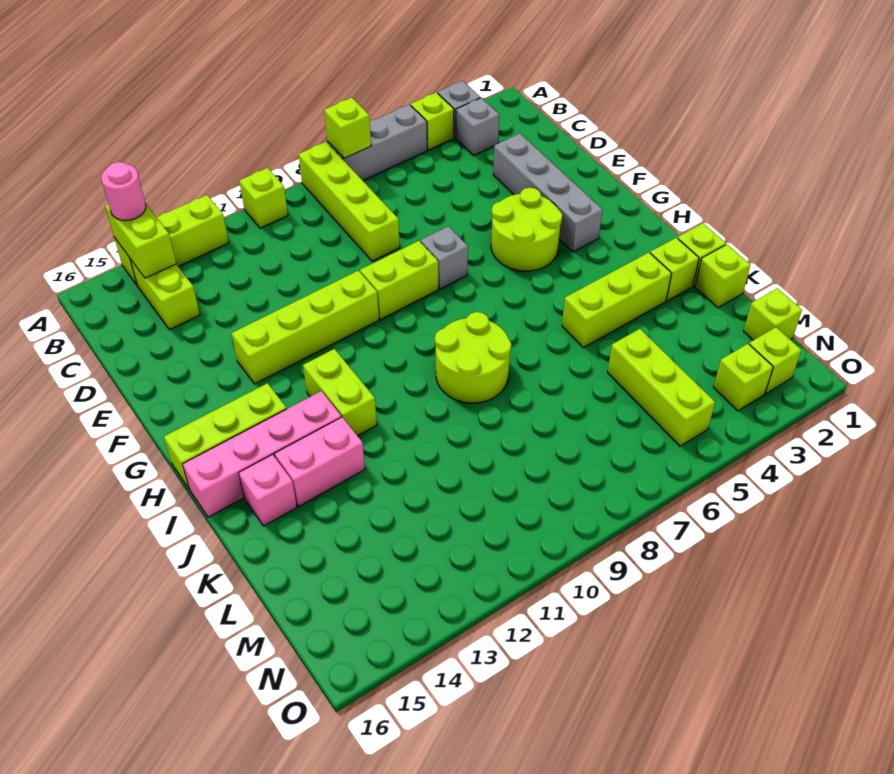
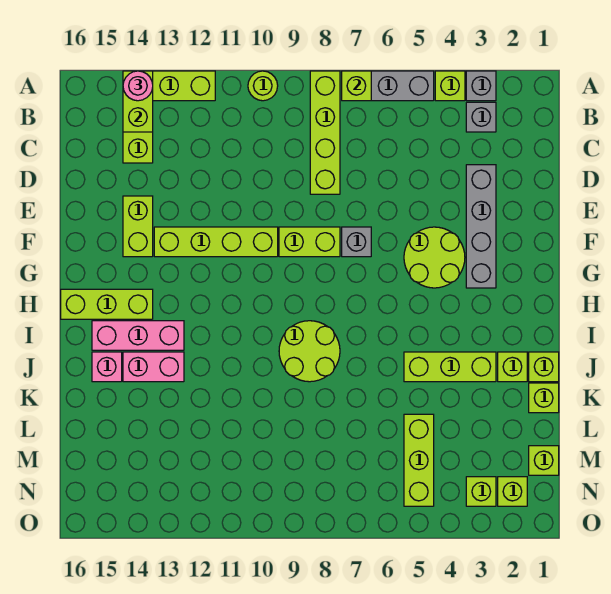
lime brick A10 level 1 -> lime round brick A10 level 1
lime brick H12:I12 level 1 -> lime brick E14:F14 level 1
pink brick I13:I16 level 1 -> pink brick I13:I15 level 1

